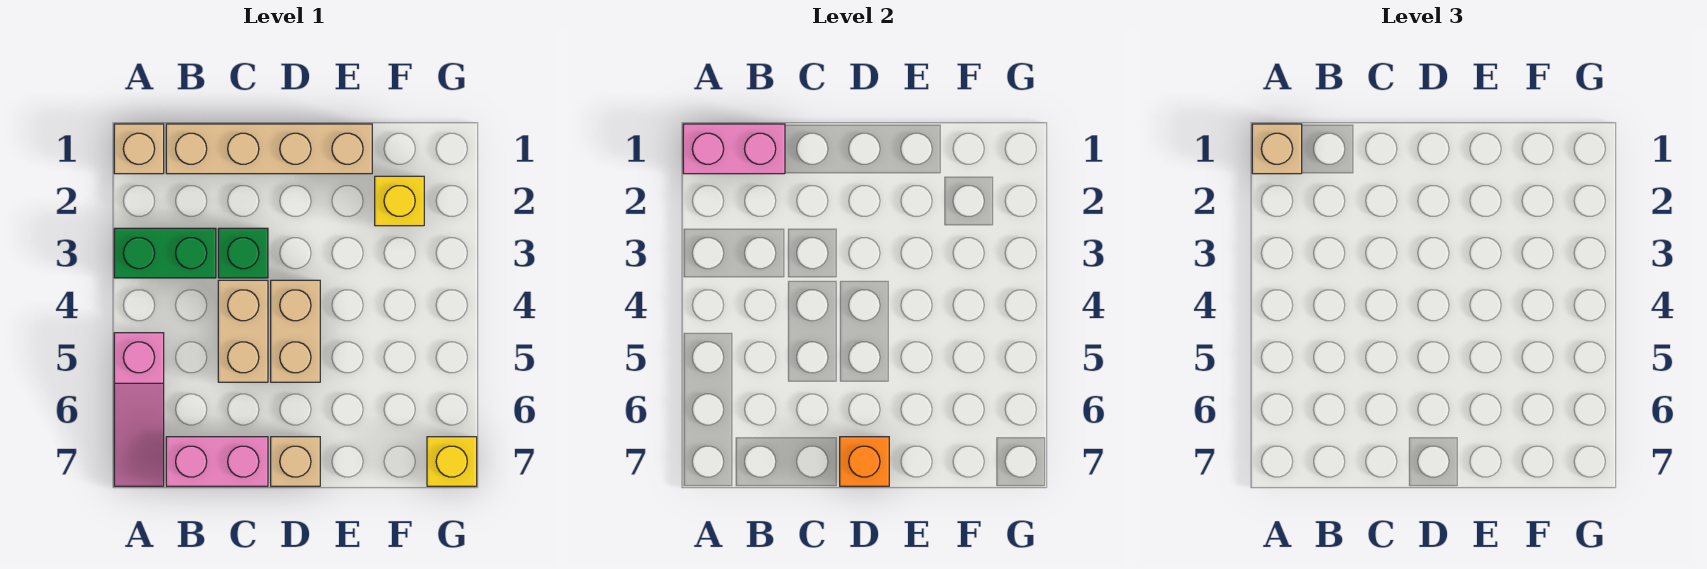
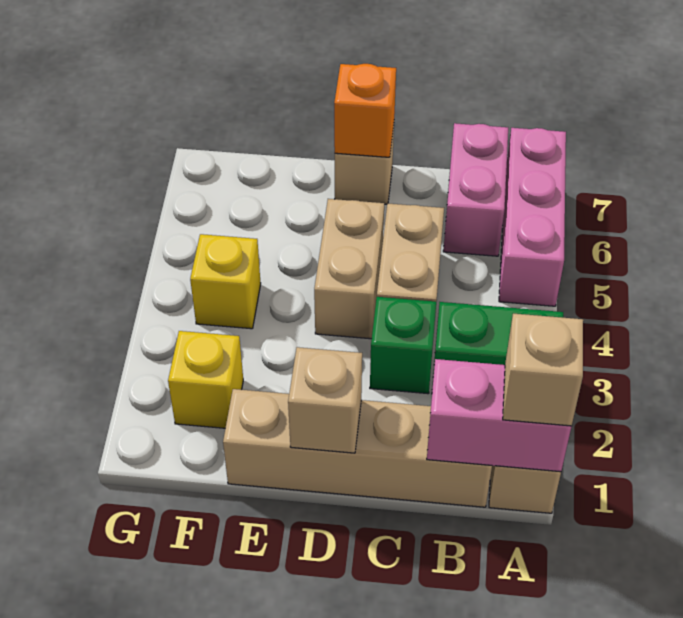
pink slope A5:A7 level 1 top 5 -> pink brick A5:A7 level 1
pink brick B7:C7 level 1 -> pink brick B6:B7 level 1
none -> tan brick D1 level 2
yellow brick G7 level 1 -> yellow brick F4 level 1

